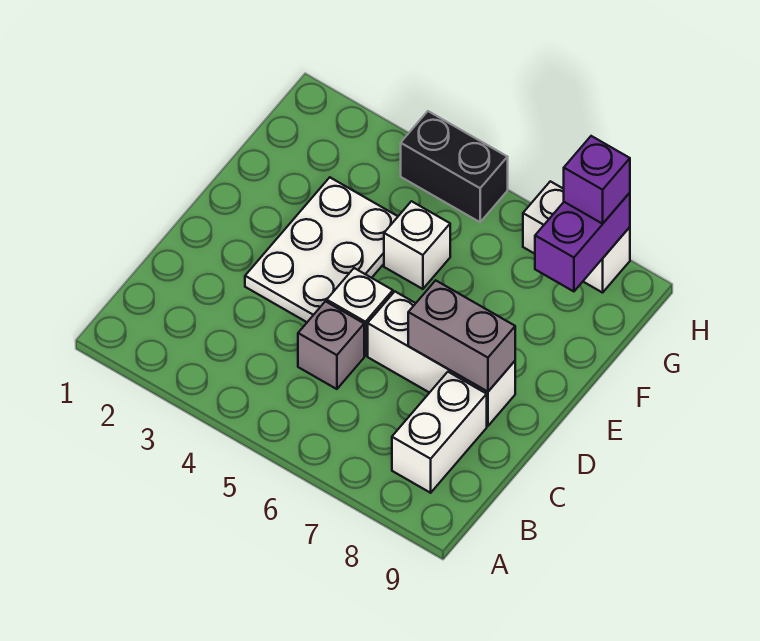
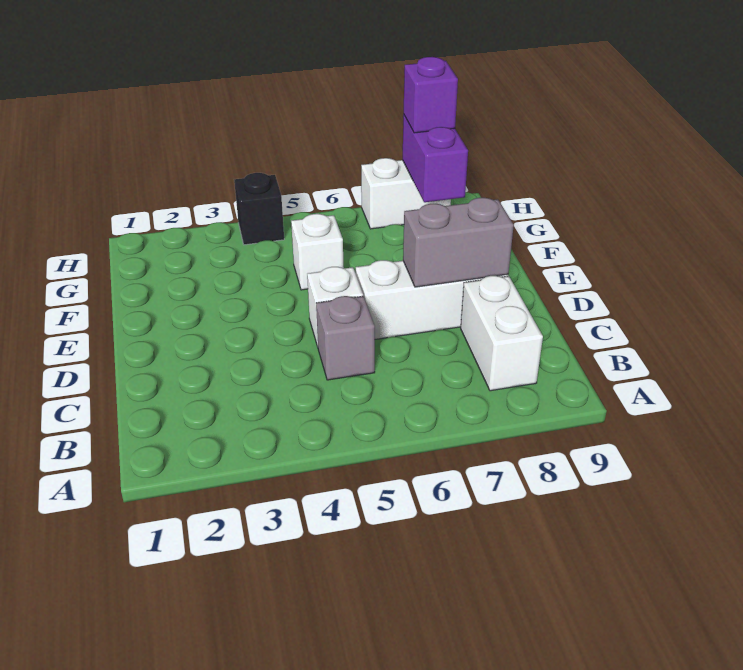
white plate D3:F4 level 1 -> none
black brick H4:H5 level 1 -> black brick H4 level 1

